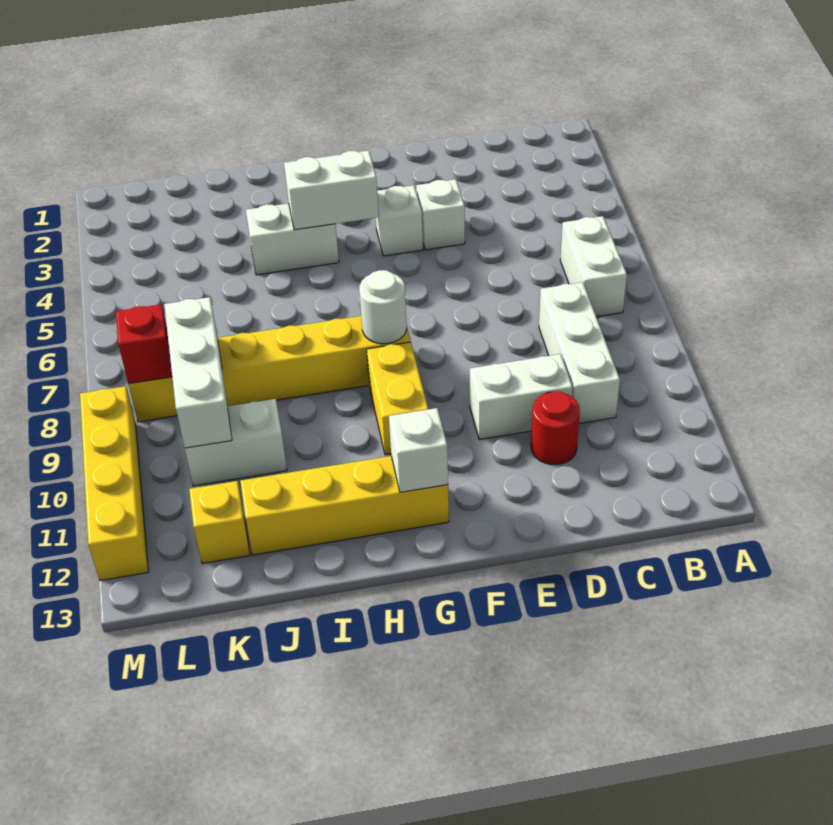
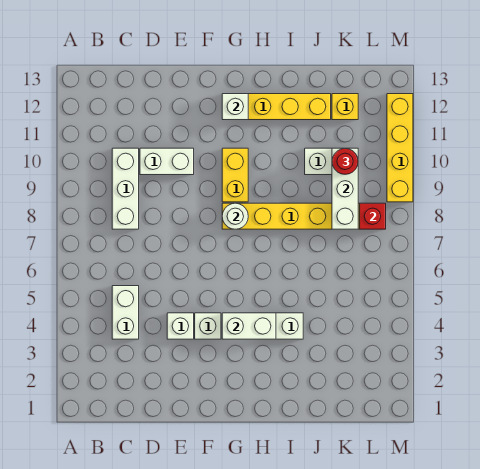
white brick B6:B7 level 1 -> white brick C4:C5 level 1
red round brick D11 level 1 -> red round brick K10 level 3

